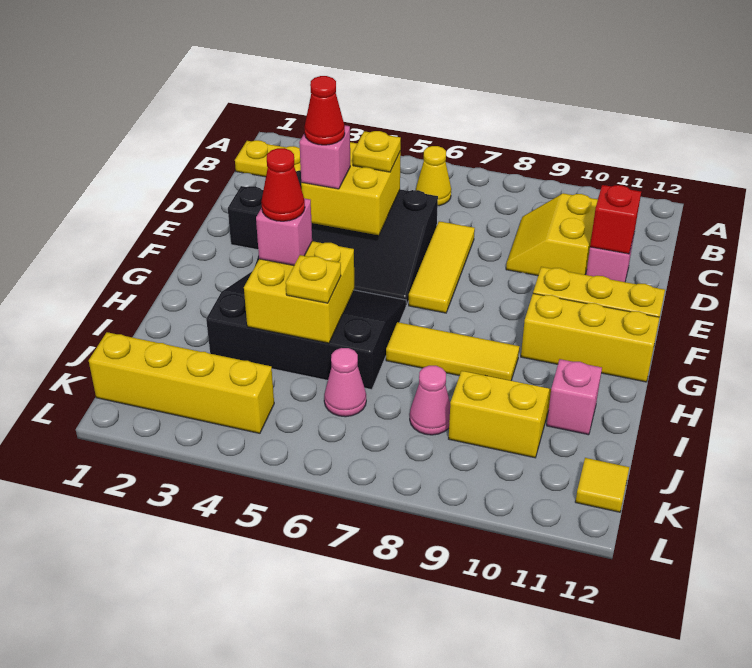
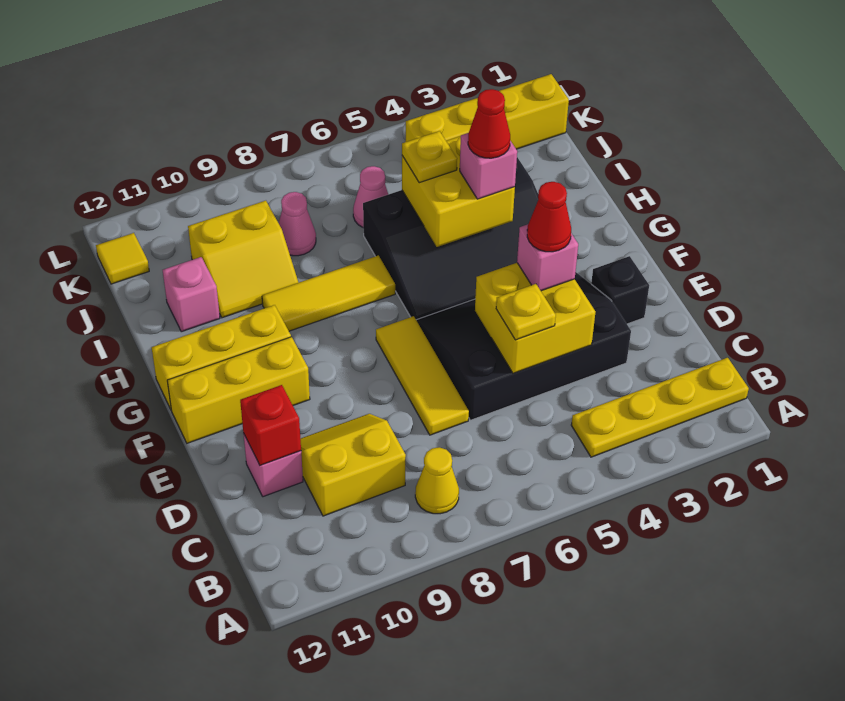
yellow cone B6 level 1 -> yellow cone B8 level 1
yellow slope C9:D10 level 1 top 10 -> yellow slope C9:D10 level 1 top C

